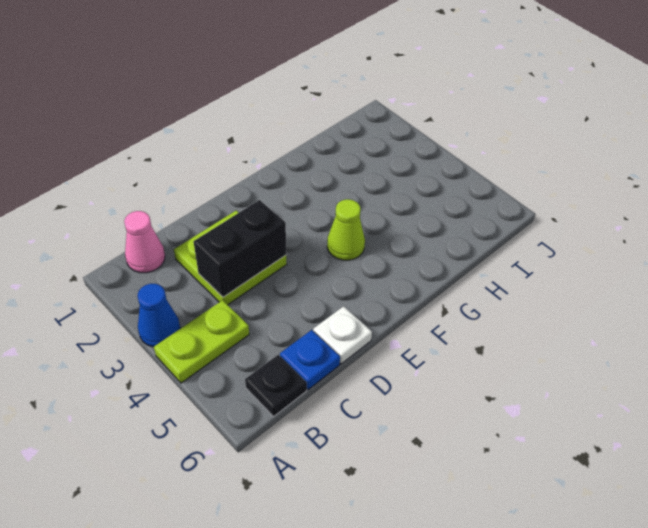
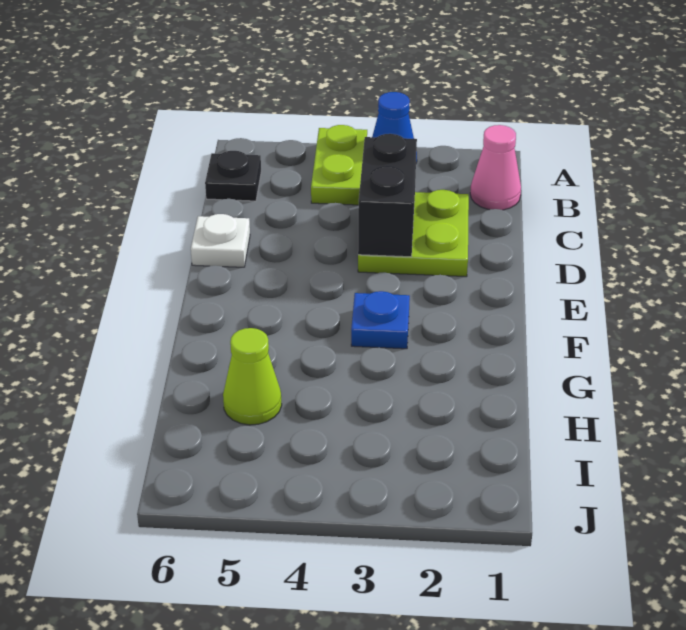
blue plate C6 level 1 -> blue plate F3 level 1
lime cone F4 level 1 -> lime cone H5 level 1

